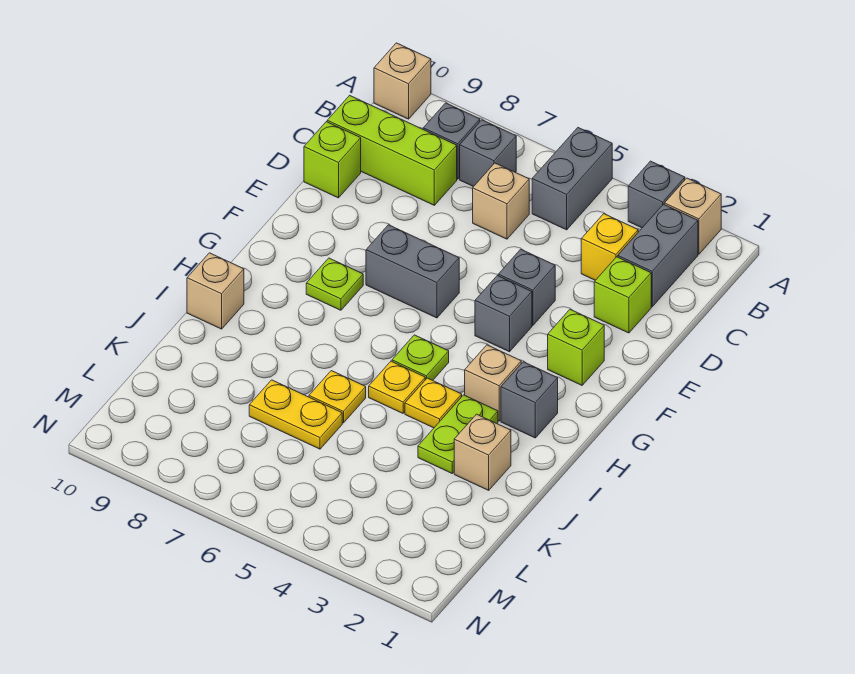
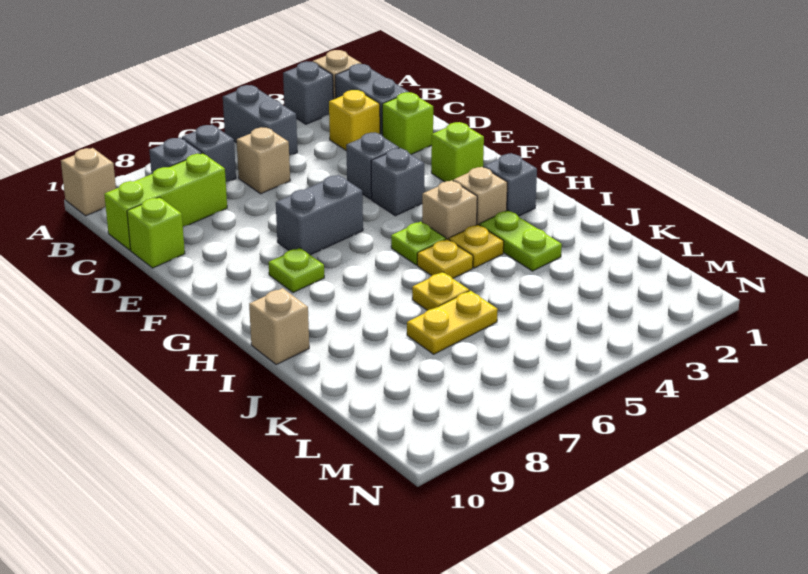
tan brick J2 level 1 -> tan brick H4 level 1

